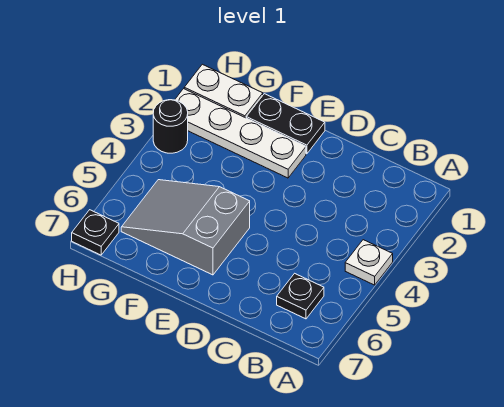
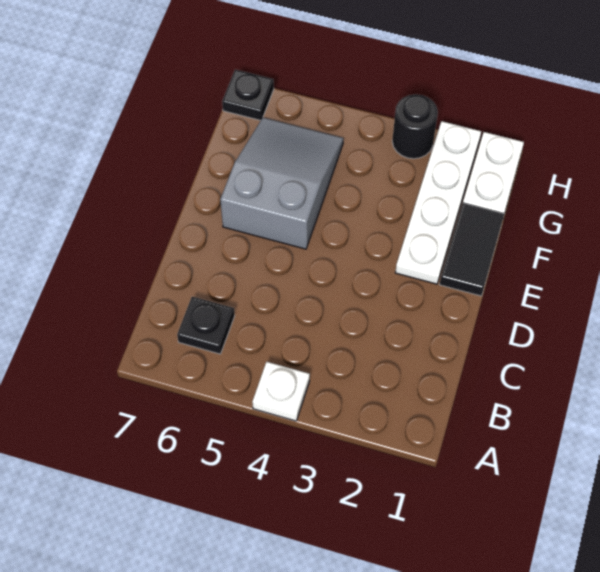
black plate E1:F1 level 1 -> black tile E1:F1 level 1

